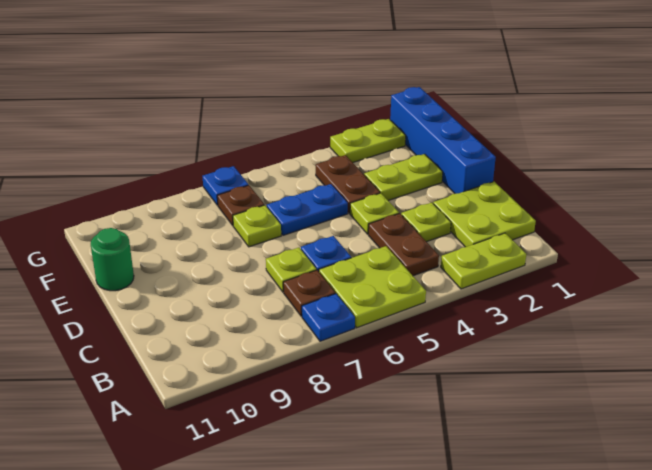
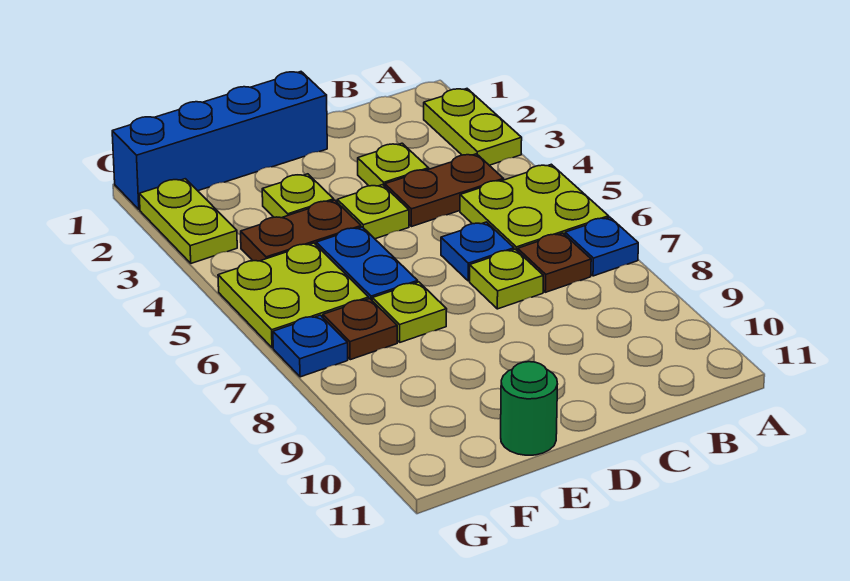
lime plate B1:C2 level 1 -> lime plate F5:G6 level 1
lime plate E2:E3 level 1 -> lime plate E3 level 1

